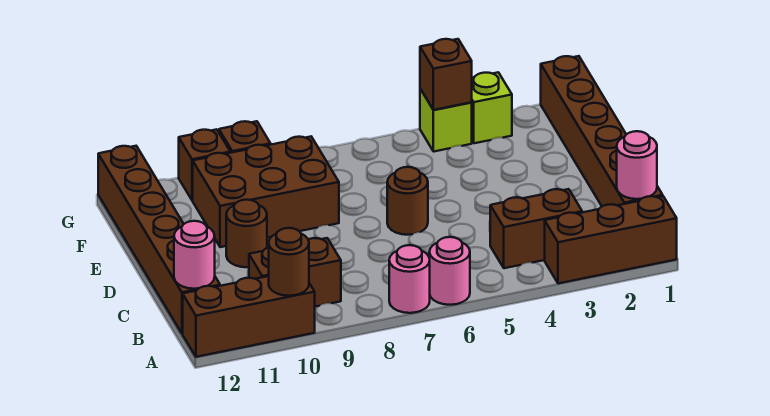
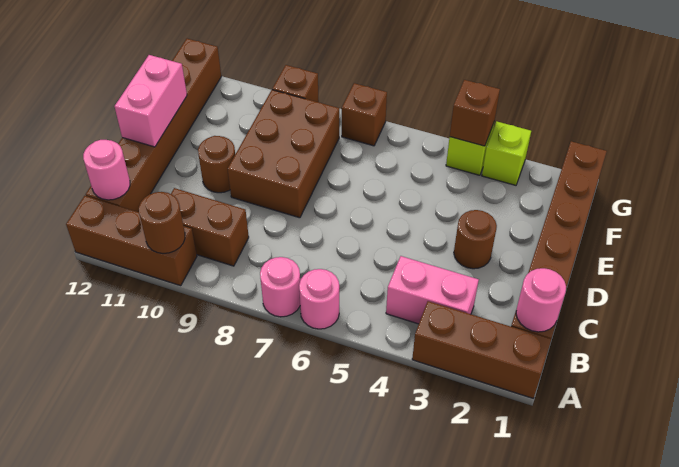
brown brick B3:B4 level 1 -> pink brick B3:B4 level 1
brown round brick D6 level 1 -> brown round brick D3 level 1
none -> pink brick D12:E12 level 2
brown brick E8:F10 level 1 -> brown brick D8:F9 level 1
brown brick G10 level 1 -> brown brick G7 level 1

